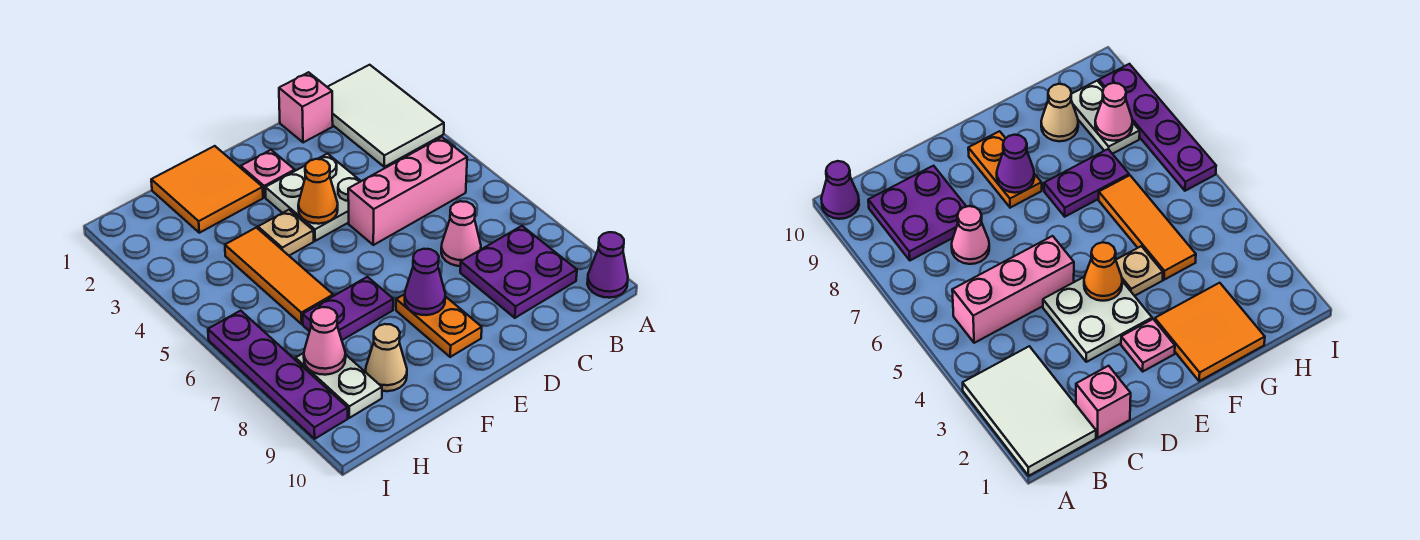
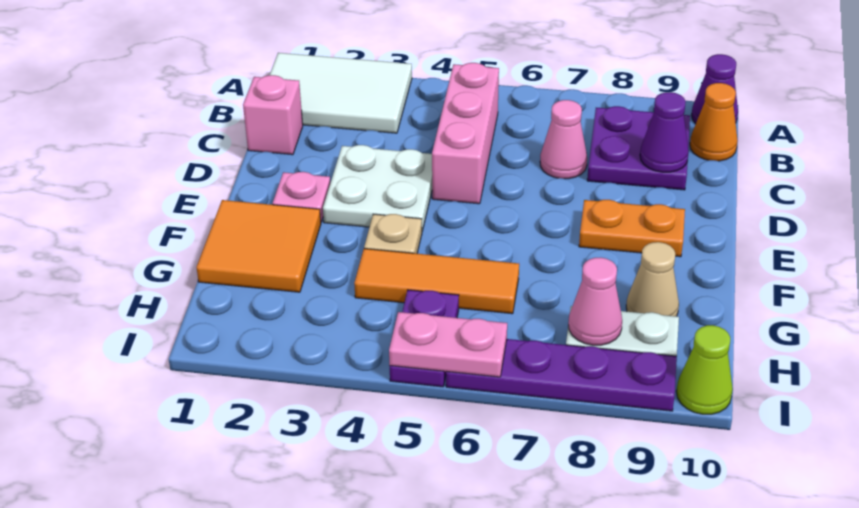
orange cone E4 level 2 -> orange cone B10 level 1
purple cone E8 level 2 -> purple cone C9 level 2
purple plate F7:G7 level 1 -> purple plate H5:I5 level 1
none -> pink plate I5:I6 level 2
none -> lime cone I10 level 1

